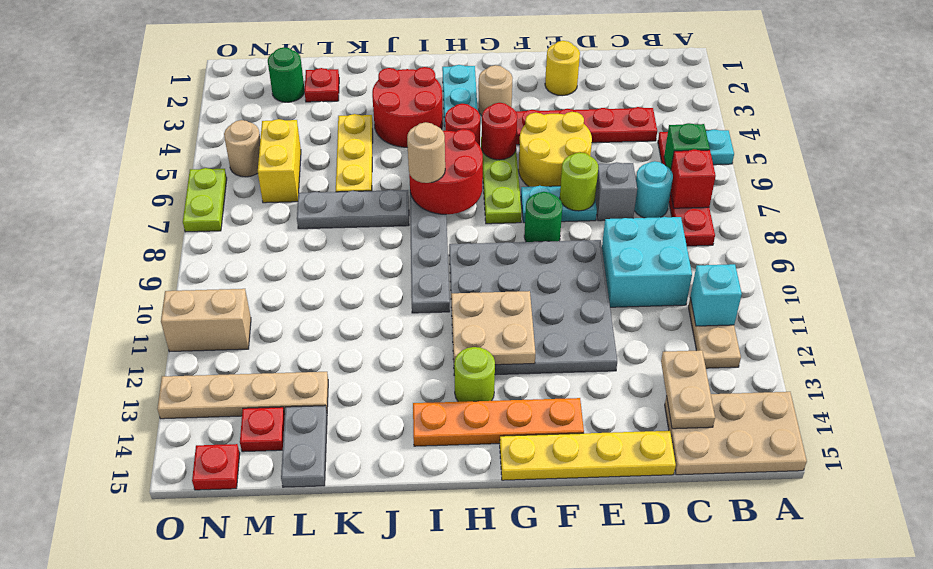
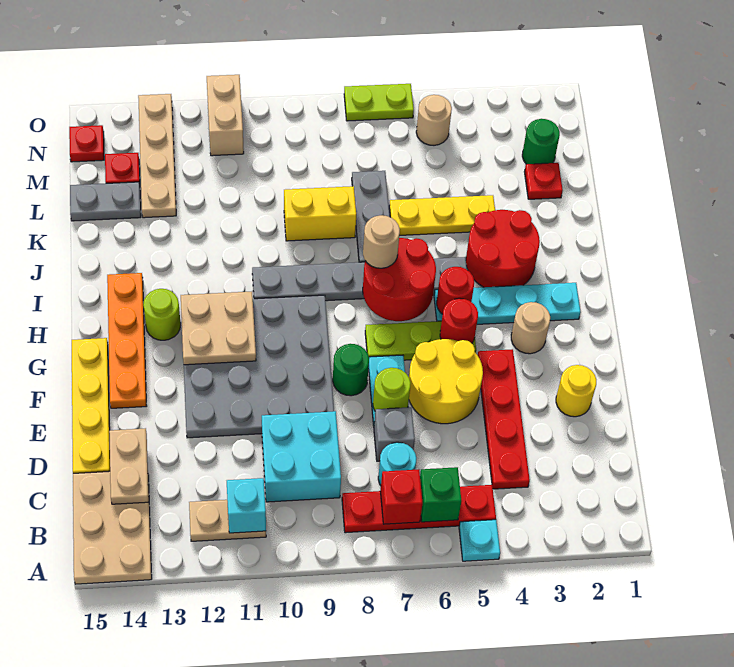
tan plate C13:C14 level 2 -> tan plate C14:D14 level 2
yellow brick M5:M6 level 1 -> yellow brick K8:K9 level 1

